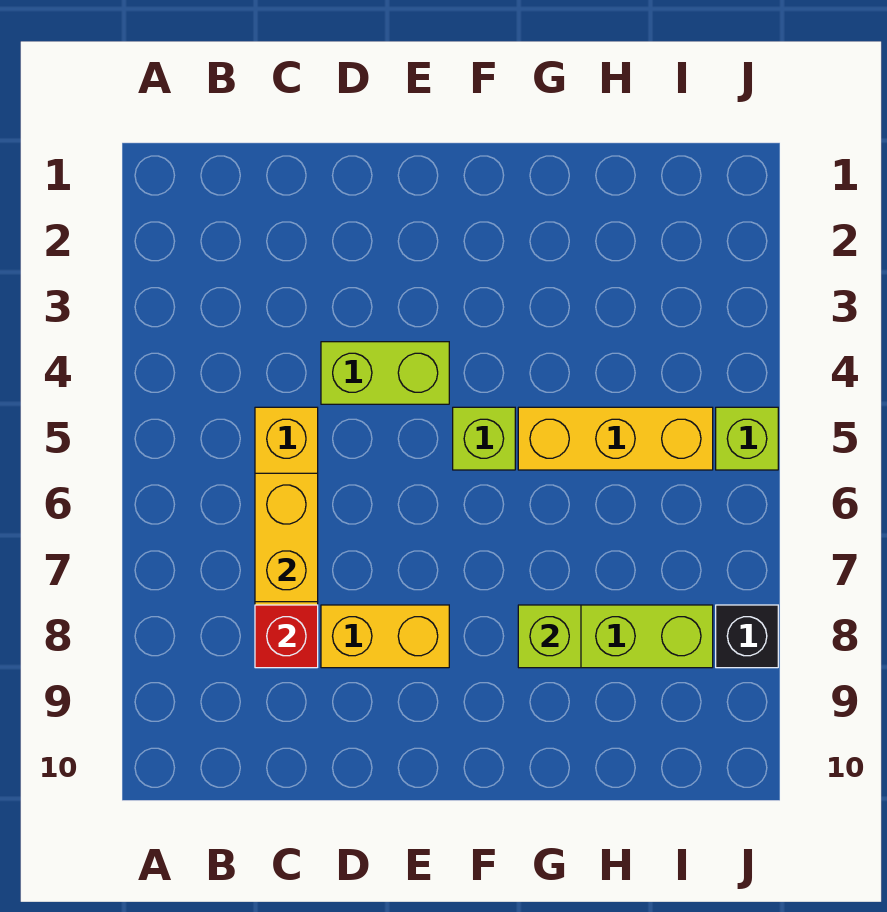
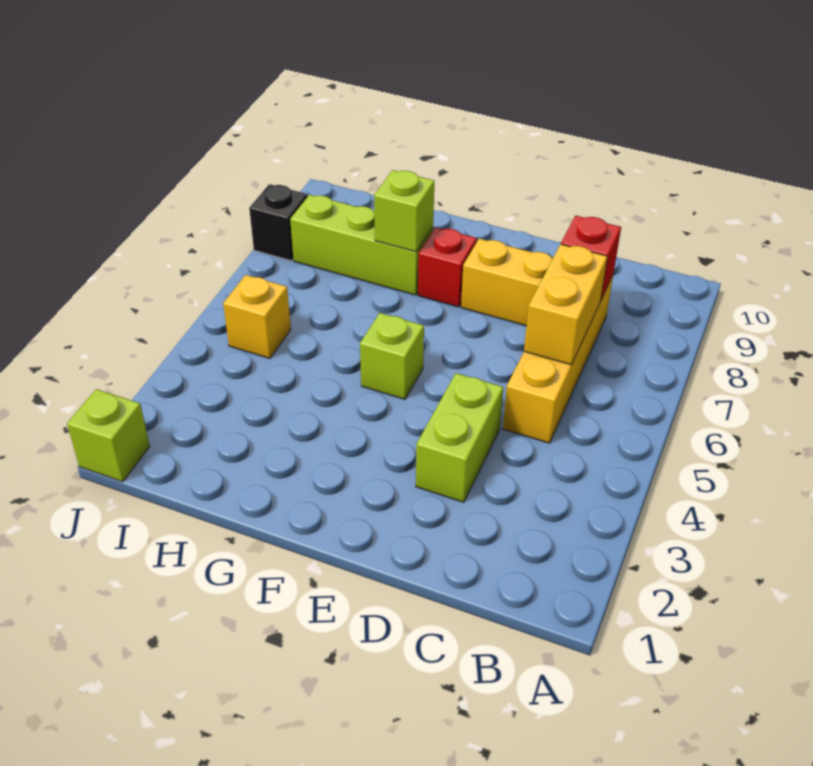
lime brick D4:E4 level 1 -> lime brick D3:D4 level 1
none -> red brick F8 level 1
yellow brick G5:I5 level 1 -> yellow brick I5 level 1
lime brick J5 level 1 -> lime brick J1 level 1

